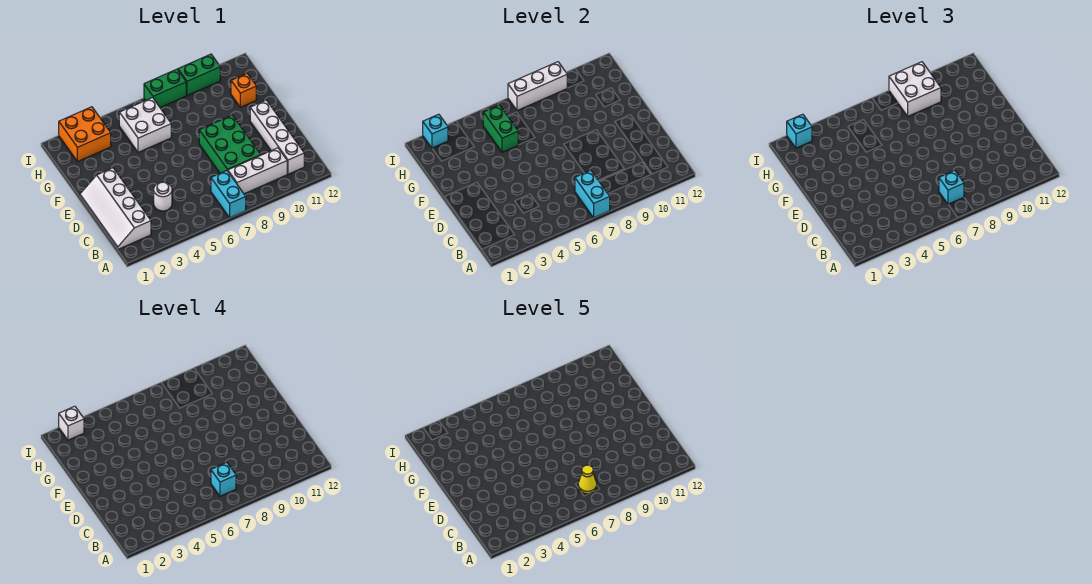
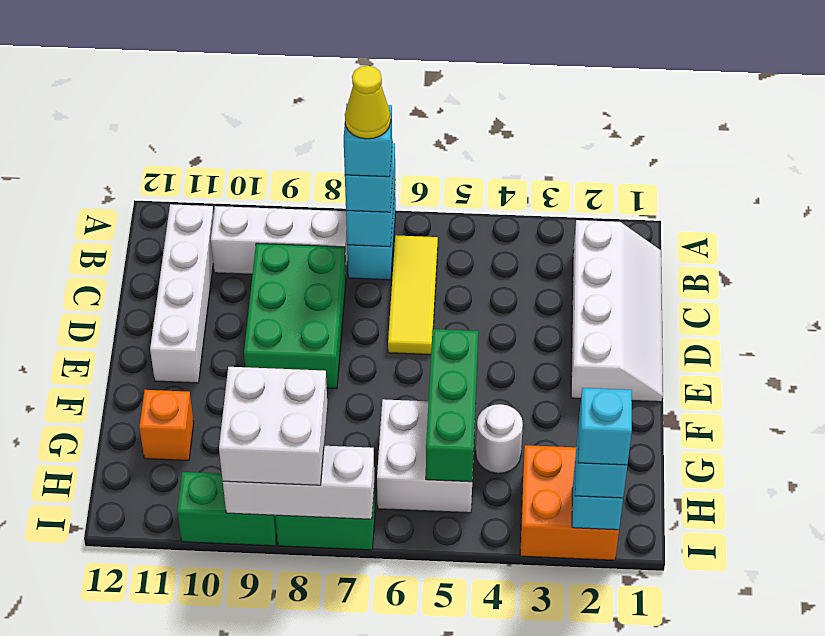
none -> yellow tile B6:D6 level 1
white round brick C4 level 1 -> white round brick G4 level 1
green brick G5:H5 level 2 -> green brick F5:H5 level 2
white brick I2 level 4 -> cyan brick I2 level 4

